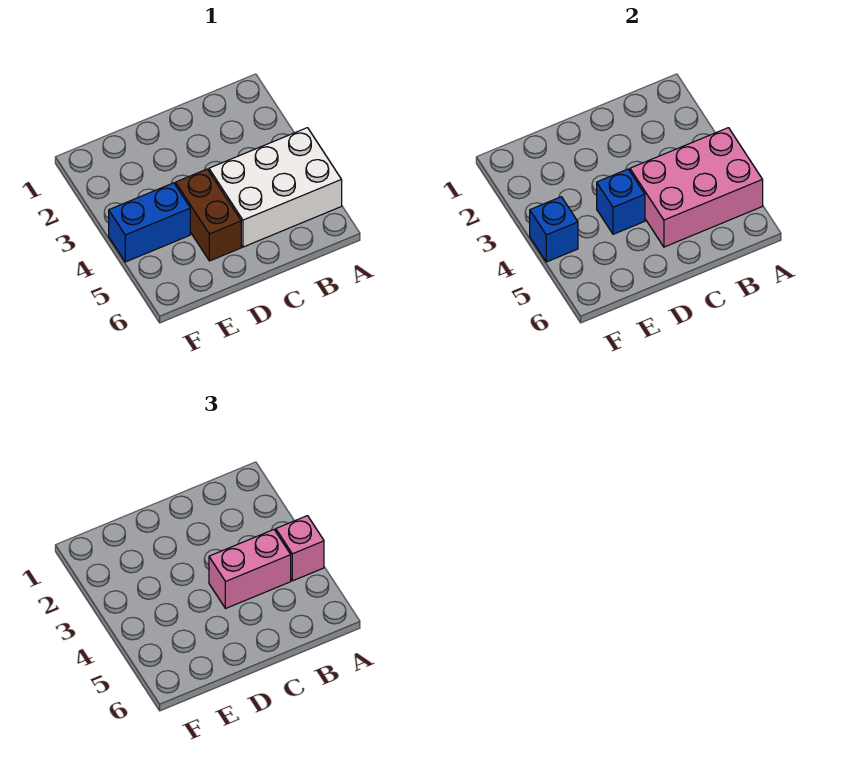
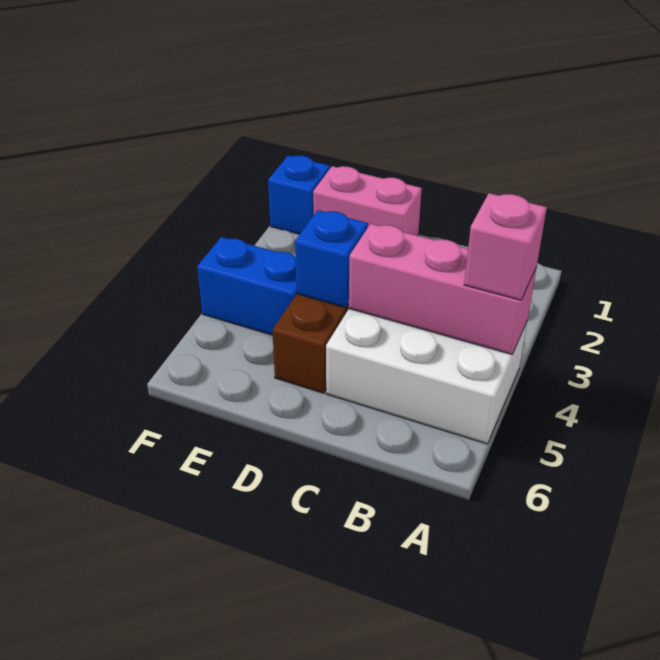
pink brick A4:C5 level 2 -> pink brick A4:C4 level 2
pink brick B4:C4 level 3 -> pink brick D1:E1 level 1
blue brick F4 level 2 -> blue brick F1 level 1

